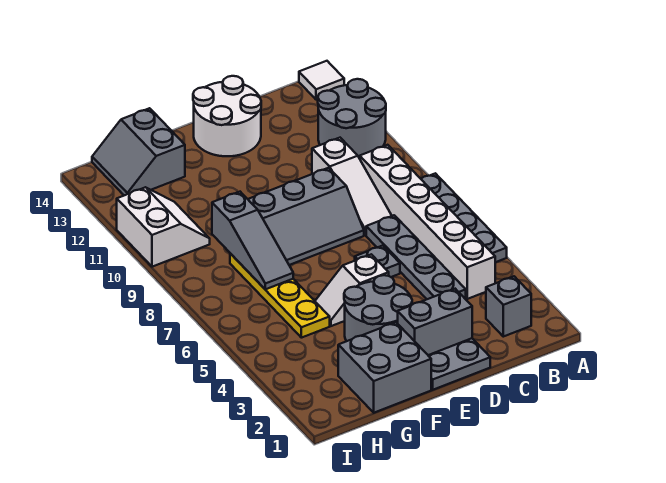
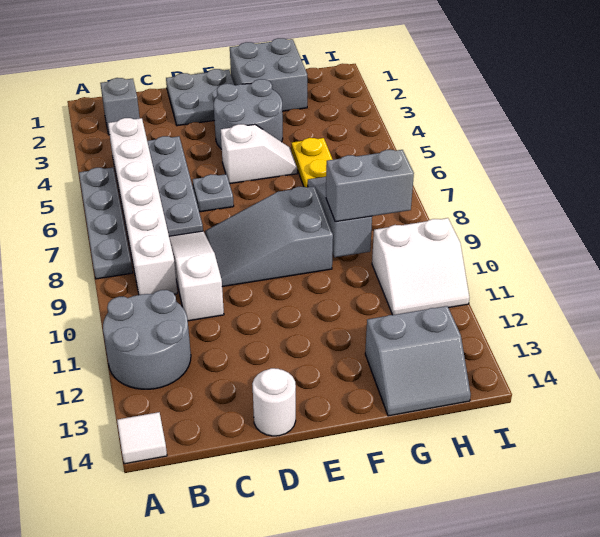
grey brick D2:E2 level 2 -> grey brick G9:H9 level 3
grey slope D8:F9 level 1 top 9 -> grey slope D8:F9 level 1 top F
white round brick D13:E14 level 1 -> white round brick D14 level 1
grey slope G13:H14 level 1 top G -> grey slope G13:H14 level 1 top 13
white slope H10:I11 level 1 top I -> white slope H10:I11 level 1 top 10

